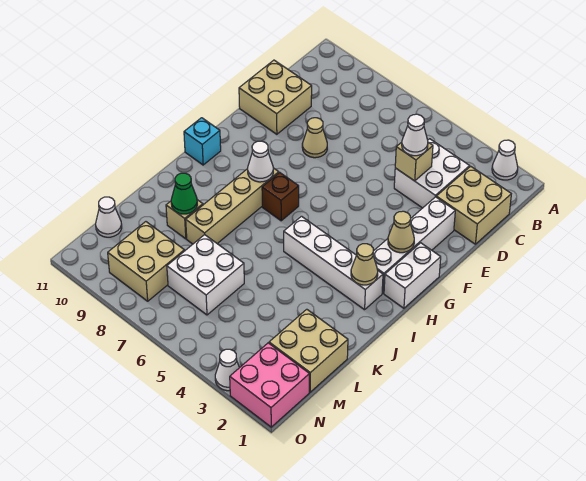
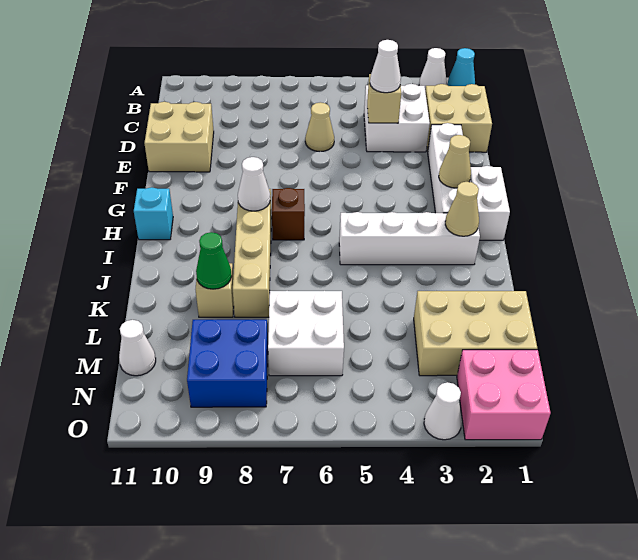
none -> cyan cone A1 level 1
tan cone E8 level 1 -> tan cone D6 level 1
tan brick L1:M2 level 1 -> tan brick L1:M3 level 1
tan brick M8:N9 level 1 -> blue brick M8:N9 level 1

